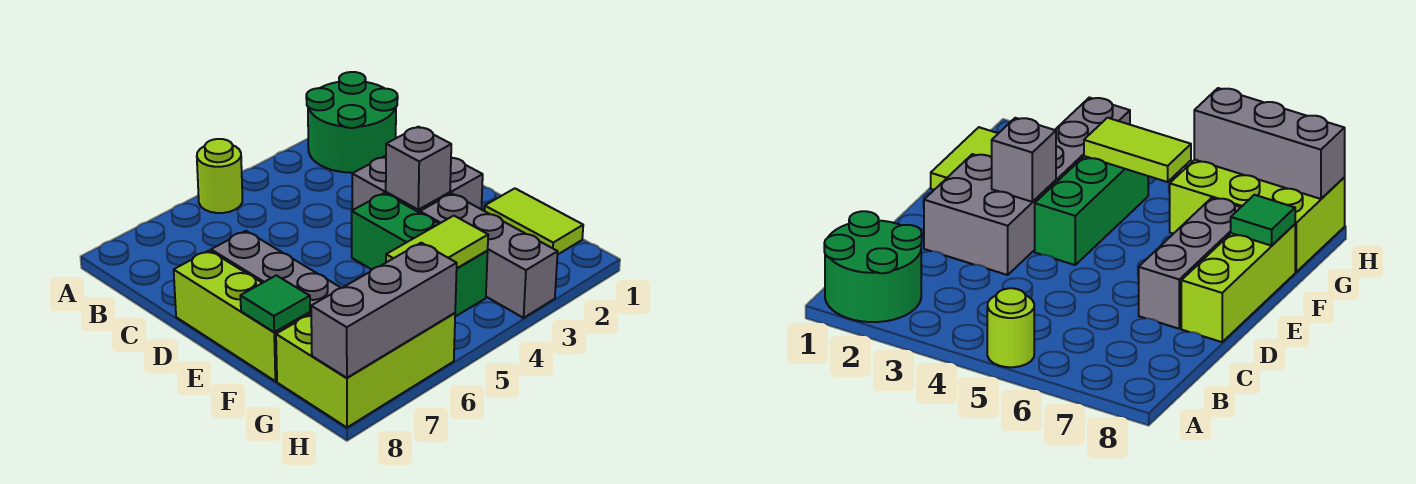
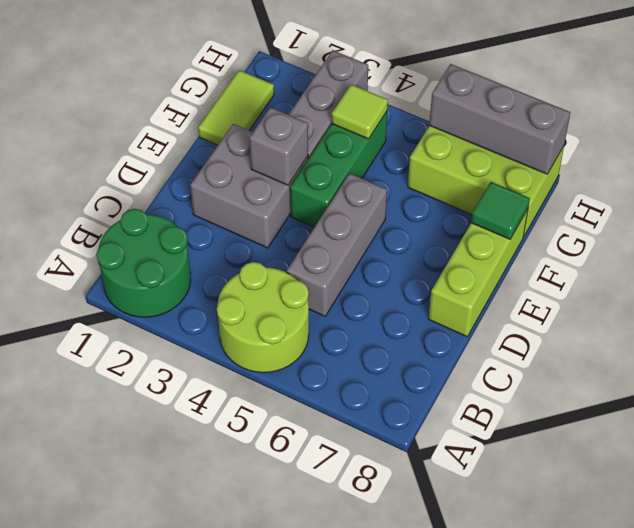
lime round brick A5 level 1 -> lime round brick A4:B5 level 1
grey brick D7:F7 level 1 -> grey brick C5:E5 level 1
lime tile G4:G5 level 2 -> lime tile G4 level 2

